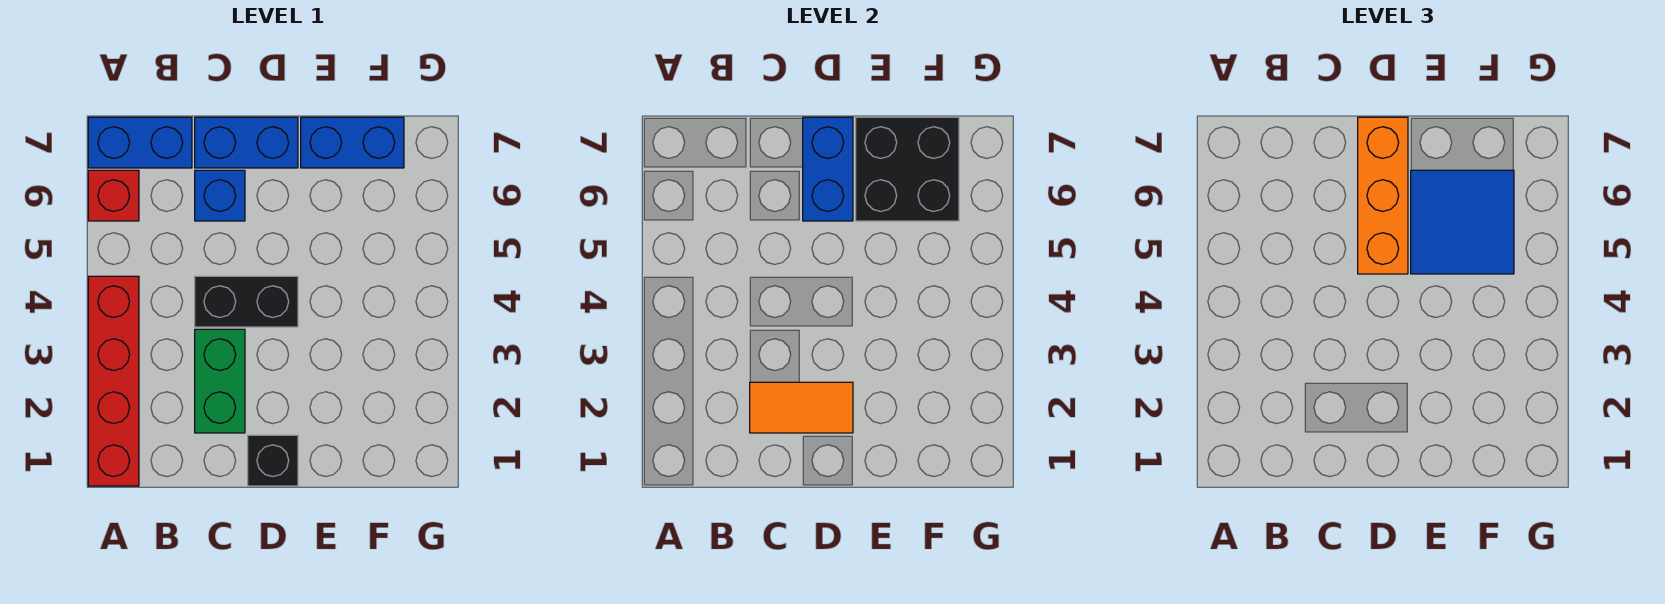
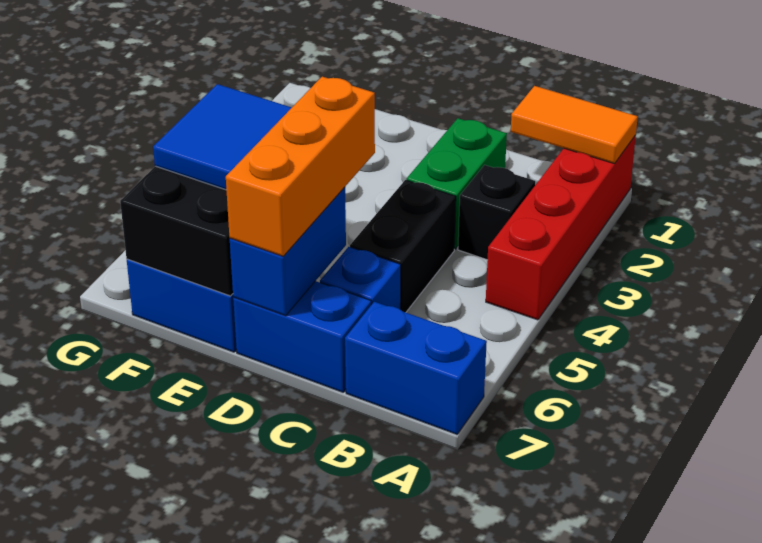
red brick A6 level 1 -> none
orange tile C2:D2 level 2 -> orange tile A1:B1 level 2
black brick C4:D4 level 1 -> black brick C4:C5 level 1
black brick D1 level 1 -> black brick B3 level 1

